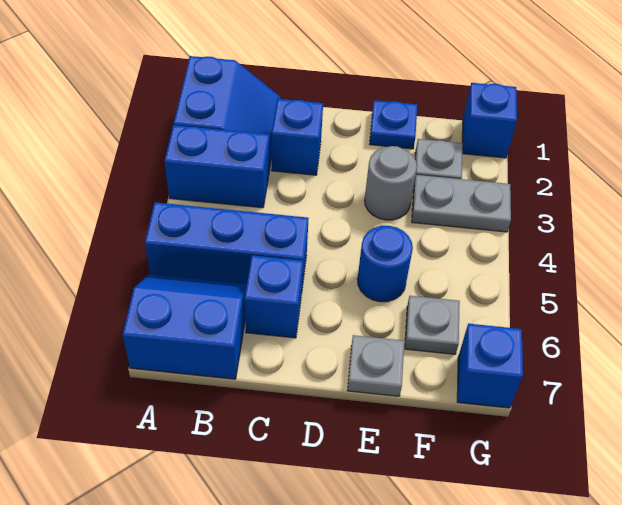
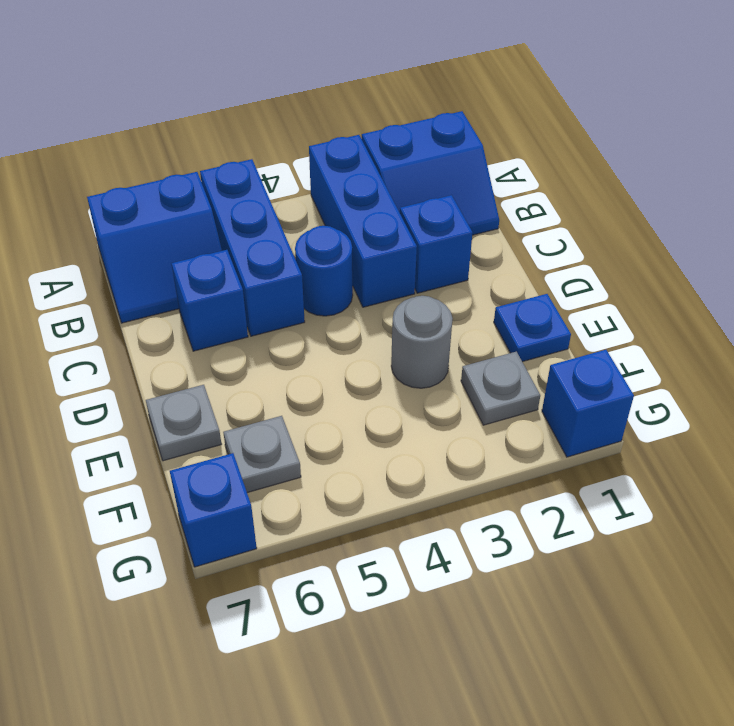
blue brick A3:B3 level 1 -> blue brick A3:C3 level 1
blue slope A6:B7 level 1 top 7 -> blue slope A6:B7 level 1 top A
blue round brick E5 level 1 -> blue round brick C4 level 1
grey plate F3:G3 level 1 -> none

